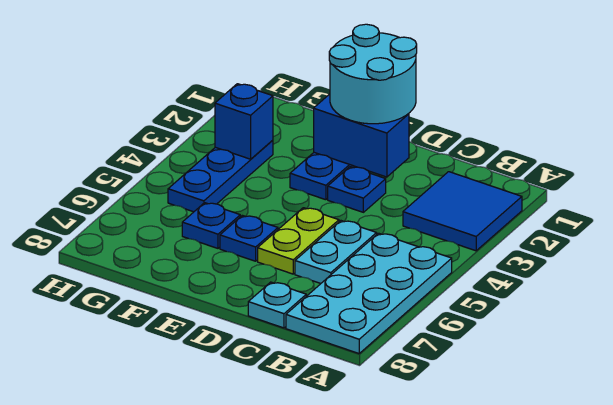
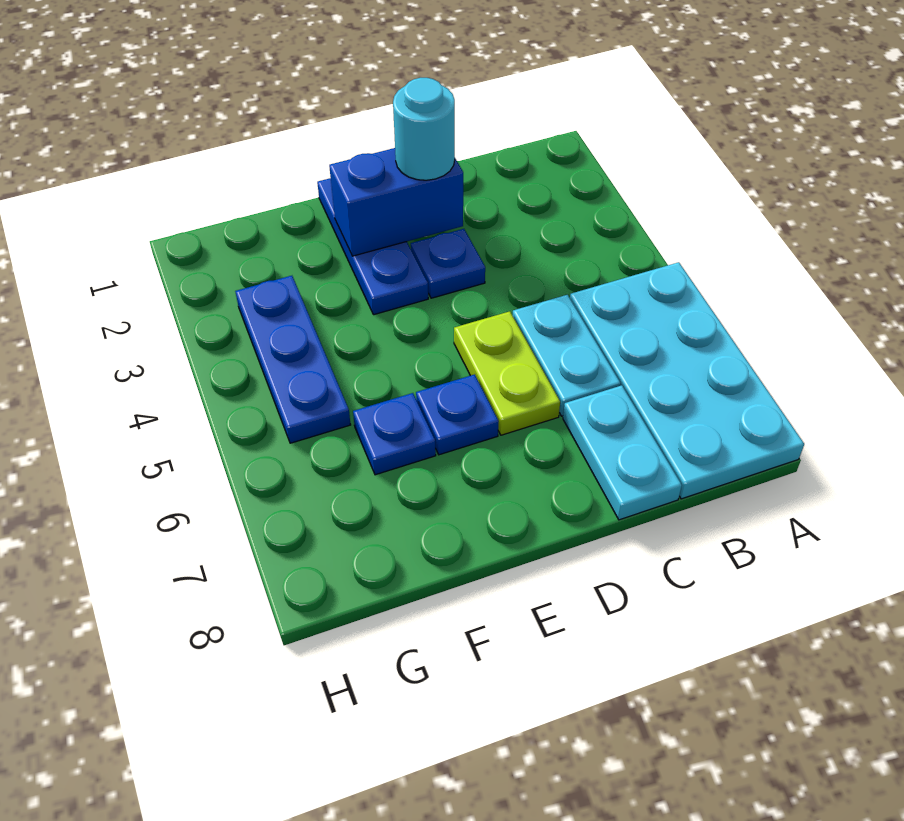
blue tile A2:B3 level 1 -> none
cyan plate C8 level 1 -> cyan plate C7:C8 level 1
cyan round brick D1:E2 level 3 -> cyan round brick D2 level 3
blue brick G3 level 2 -> none

